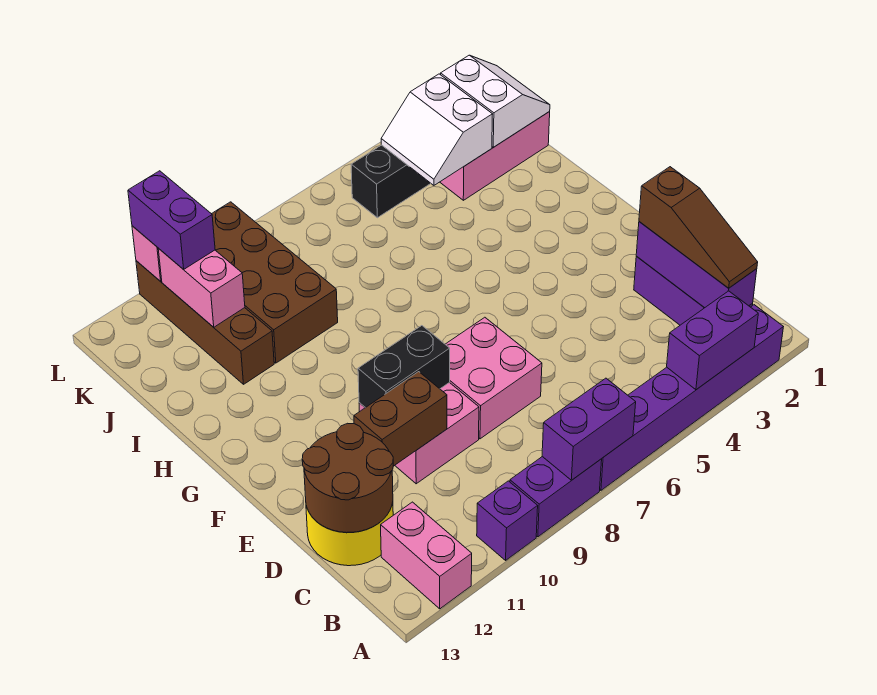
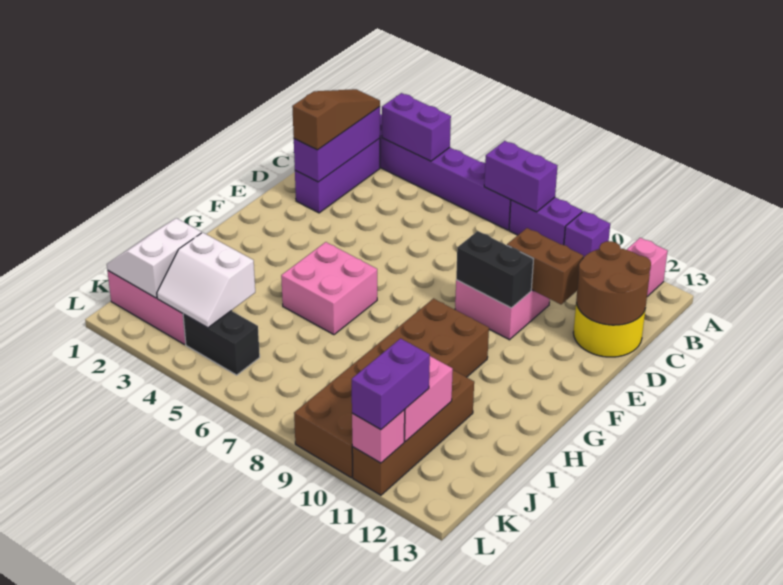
pink brick D7:E8 level 1 -> pink brick G5:H6 level 1
brown brick I9:L10 level 1 -> brown brick G9:L10 level 1
white slope J3:K4 level 2 top 3 -> white slope J3:K4 level 2 top J

